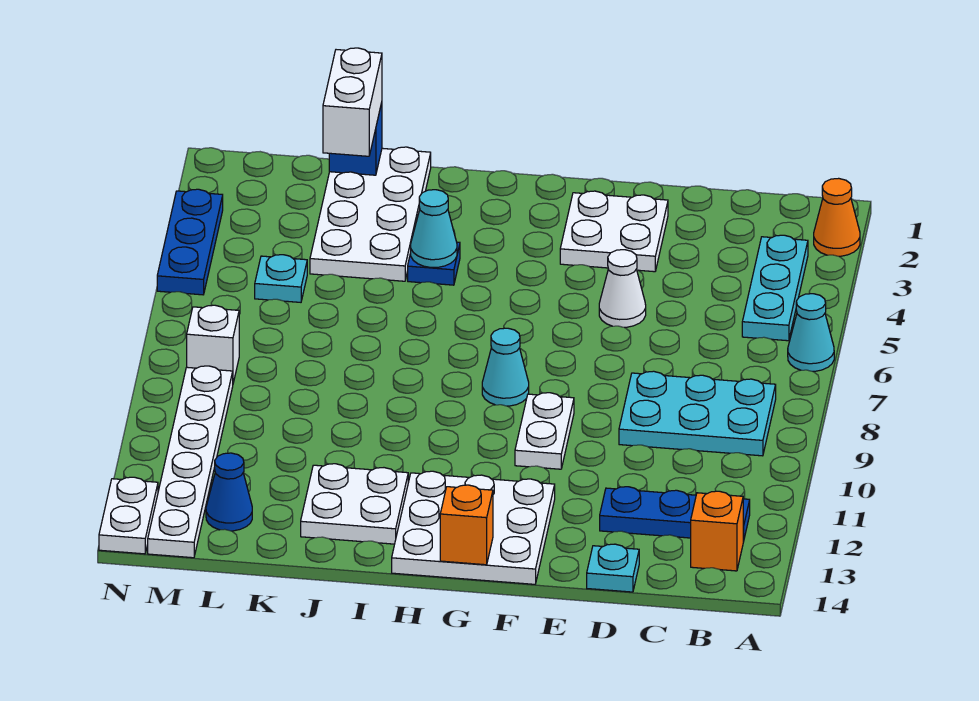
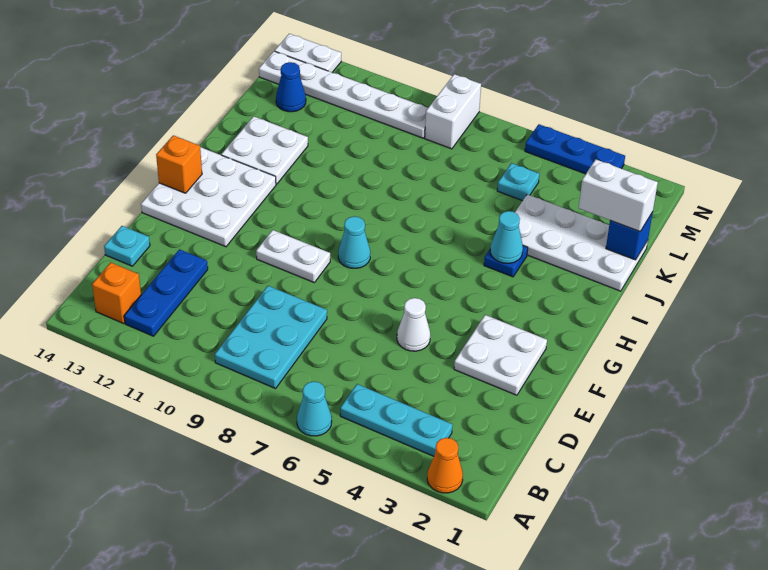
white brick M8 level 1 -> white brick M8:N8 level 1

